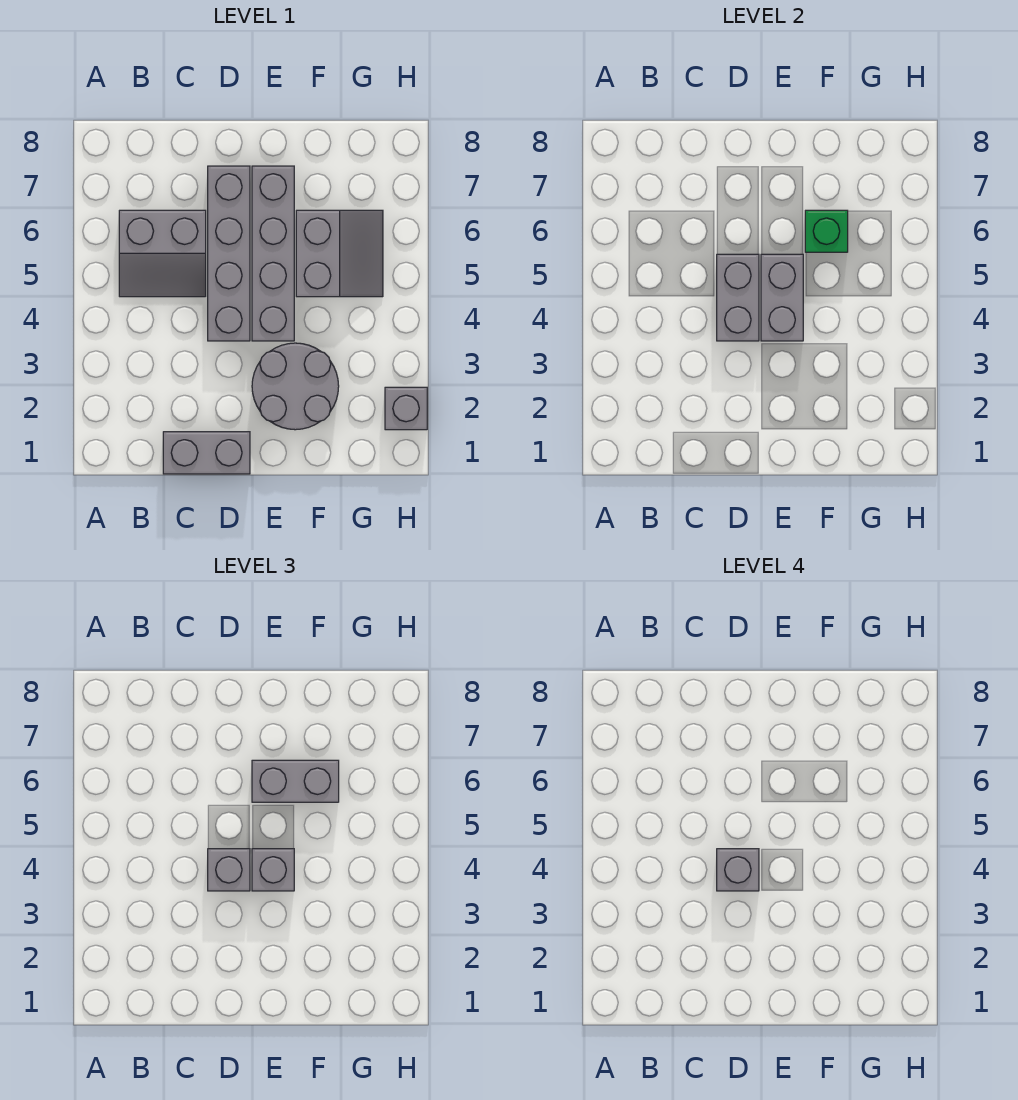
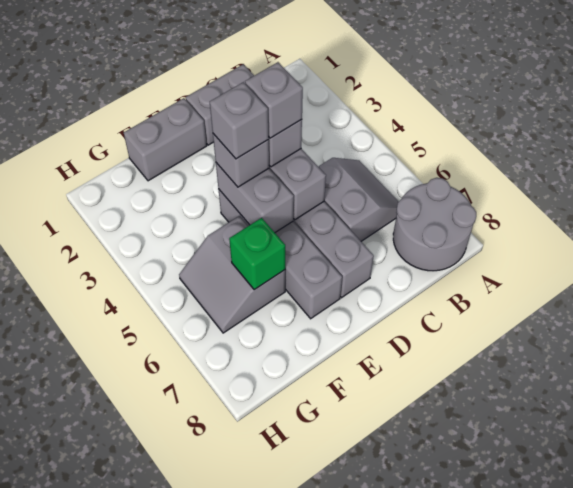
grey slope B5:C6 level 1 top 6 -> grey slope B5:C6 level 1 top C
grey round brick E2:F3 level 1 -> grey round brick A7:B8 level 1
grey brick E6:F6 level 3 -> grey brick E1:F1 level 1
grey brick H2 level 1 -> grey brick E4 level 4

